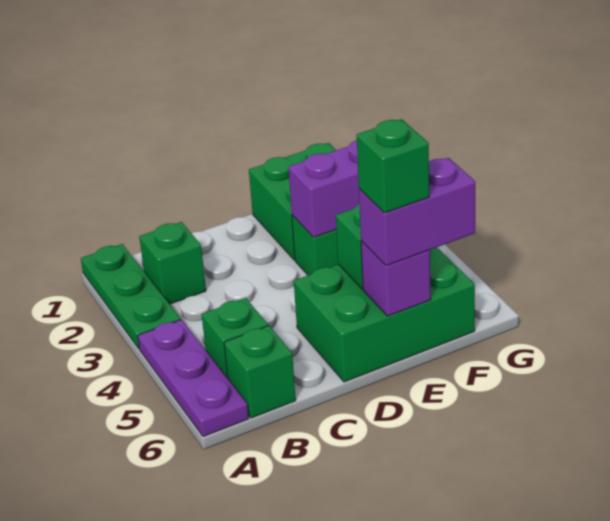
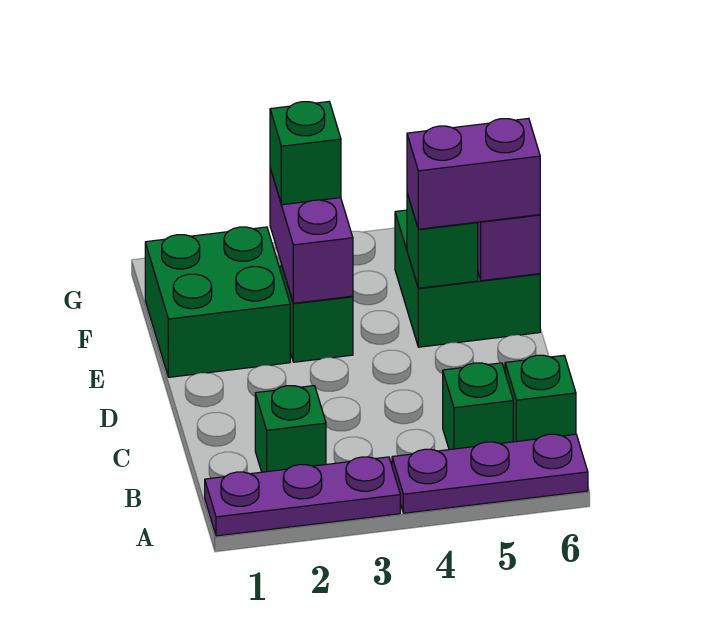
green plate A1:A3 level 1 -> purple plate A1:A3 level 1
green brick D5:F6 level 1 -> green brick E5:F6 level 1
purple brick E6:F6 level 3 -> purple brick E5:E6 level 3
green brick E6 level 4 -> green brick F3 level 3

